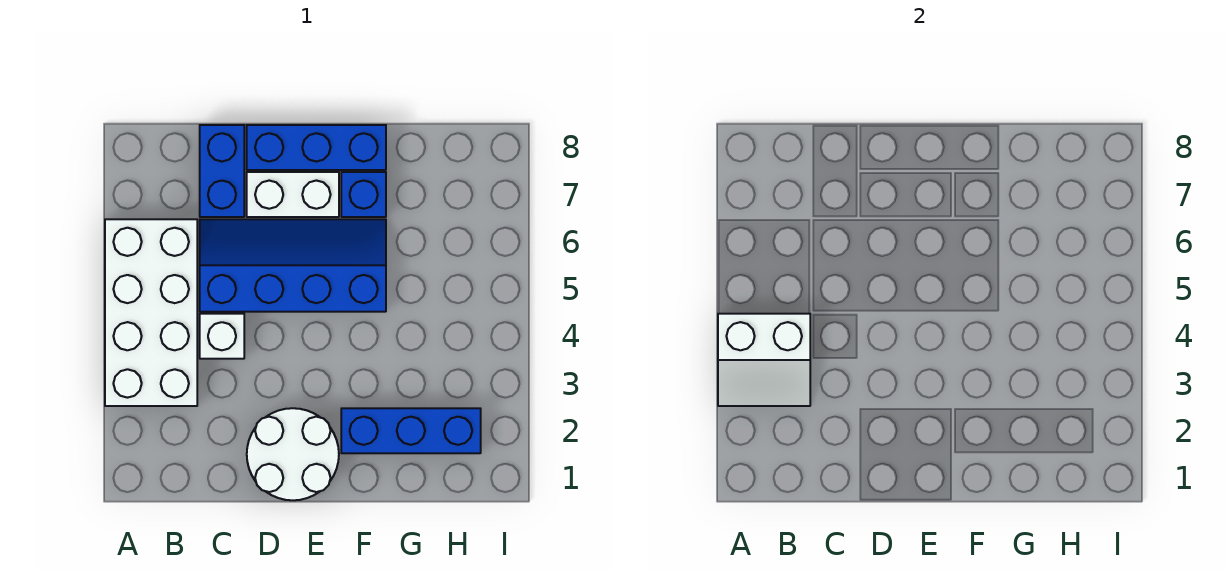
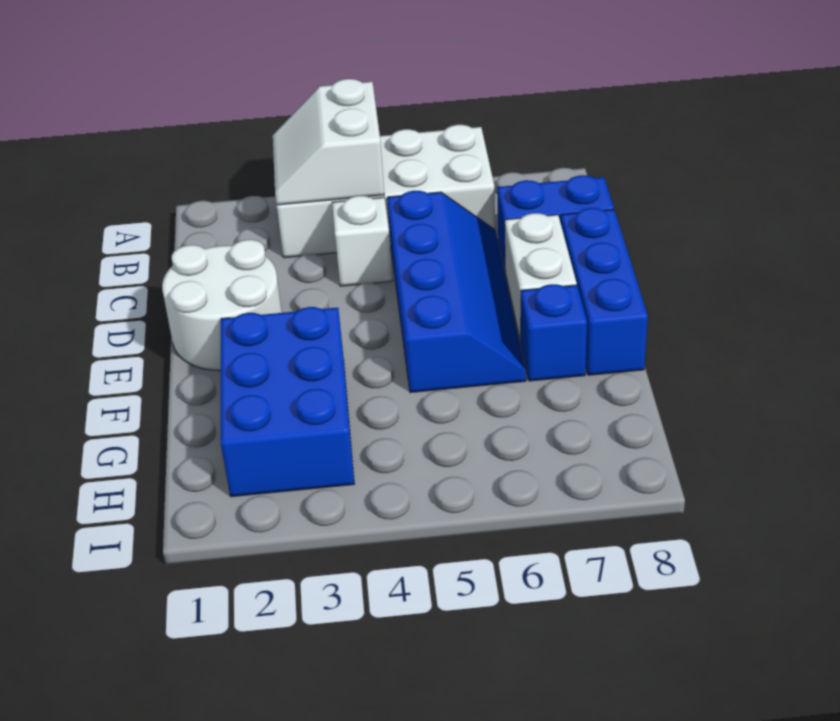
blue brick F2:H2 level 1 -> blue brick F2:H3 level 1

